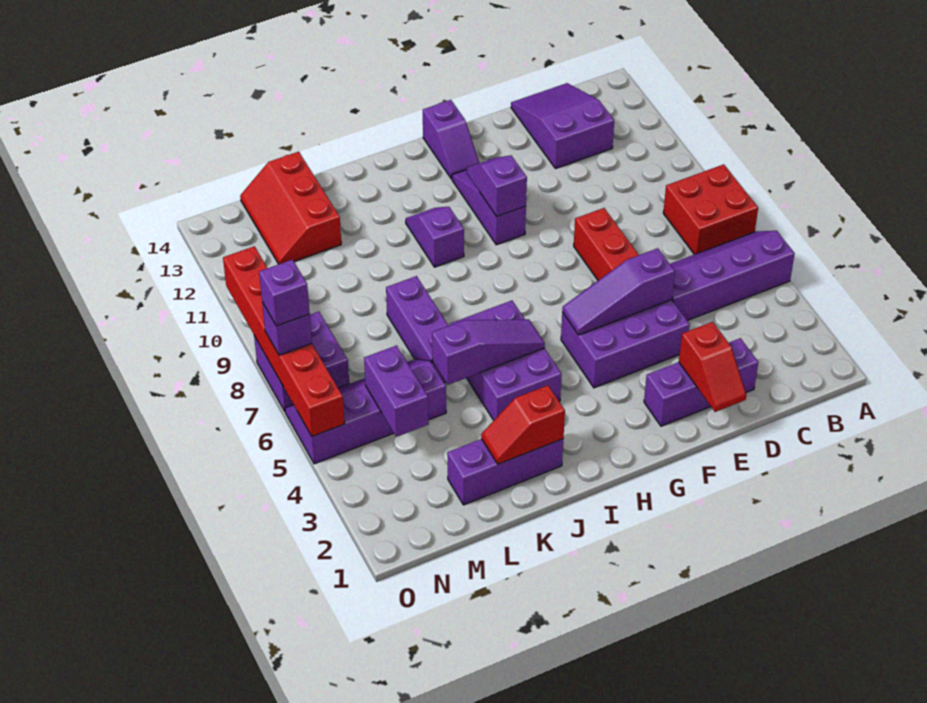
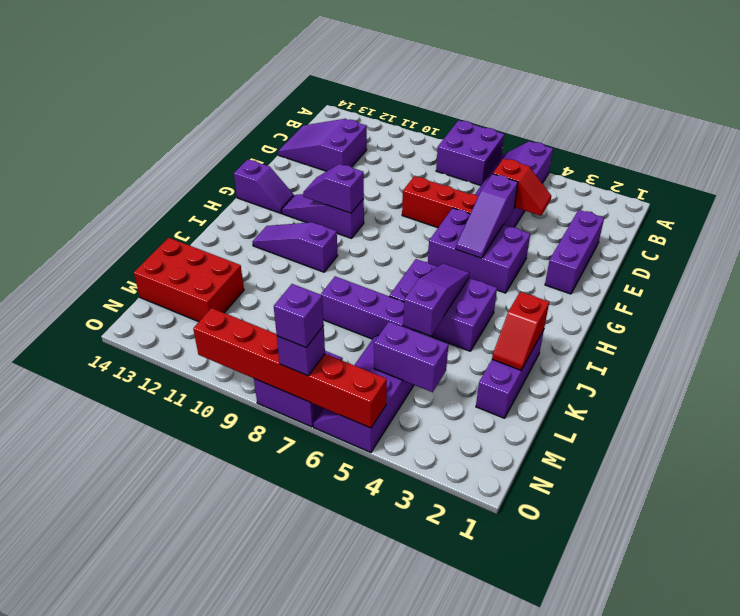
red brick A7:B8 level 1 -> purple brick A7:B8 level 1
red slope E1:E2 level 2 top 2 -> red slope D4:D5 level 2 top 5
purple brick E4:G5 level 1 -> purple brick F4:G6 level 1
purple slope I10:I11 level 1 top 10 -> purple slope I10:I12 level 1 top 10
red slope L12:M14 level 1 top L -> red brick L12:M14 level 1

